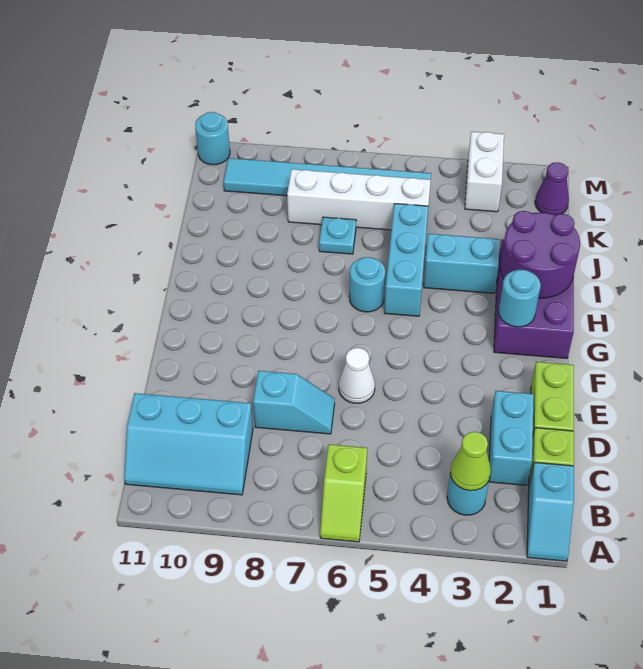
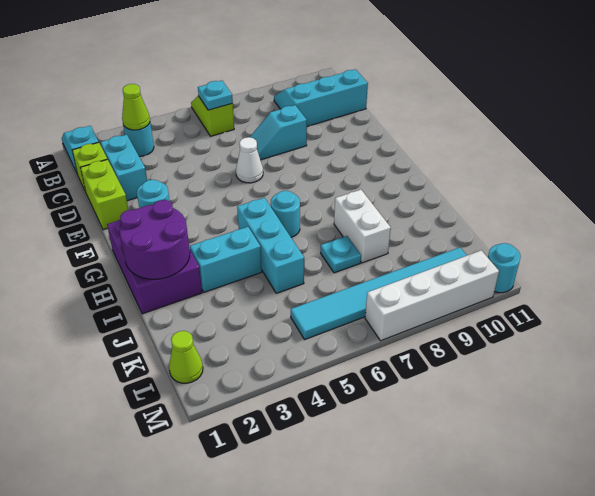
none -> cyan plate B6 level 2
white brick K5:K8 level 1 -> white brick M7:M10 level 1
purple cone L1 level 1 -> lime cone L1 level 1
white brick L3:M3 level 1 -> white brick I8:J8 level 1

